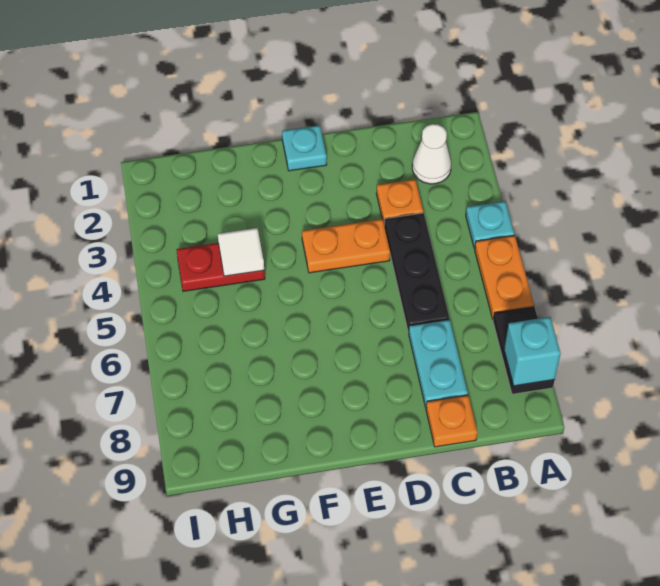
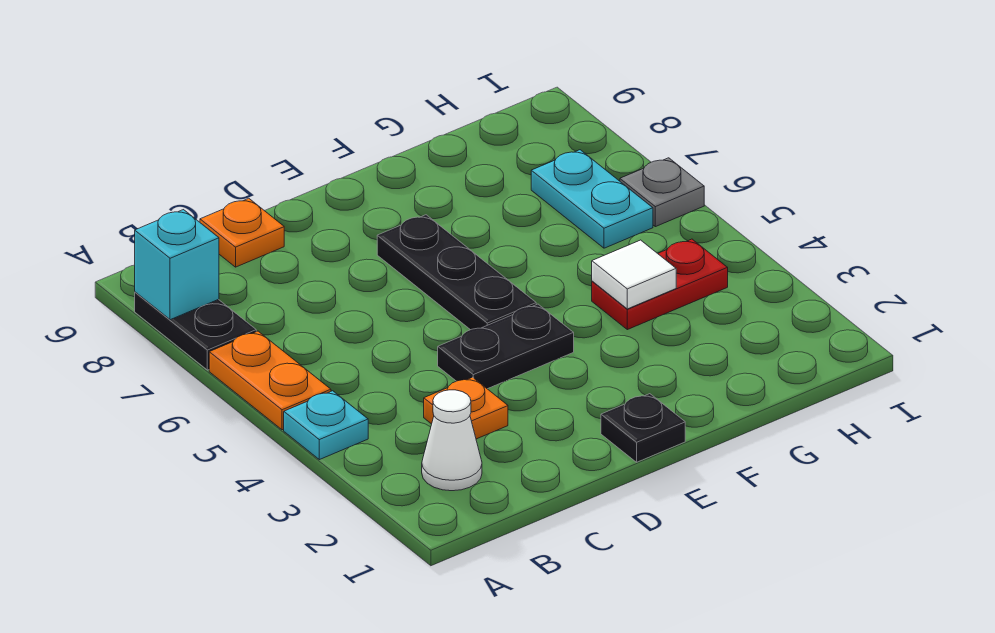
black plate C4:C6 level 1 -> black plate E5:E7 level 1
cyan plate C7:C8 level 1 -> cyan plate H6:H7 level 1
orange plate D4:E4 level 1 -> black plate D4:E4 level 1
cyan plate E1 level 1 -> black plate E1 level 1
none -> grey plate I6 level 1

